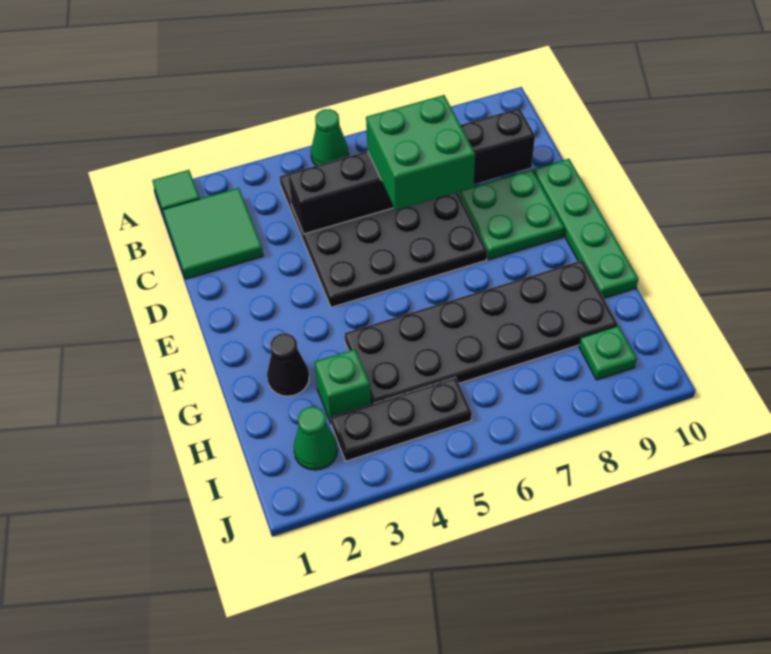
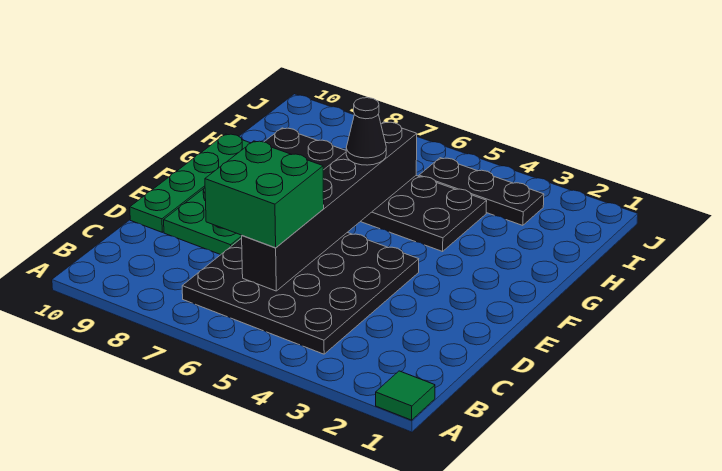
green cone A5 level 1 -> none
green tile B1:C2 level 1 -> none
black brick C4:C9 level 2 -> black brick C6:H6 level 2
black cone G2 level 1 -> black cone G6 level 3
green brick H3 level 1 -> none
green cone I2 level 1 -> none
green plate I9 level 1 -> none

